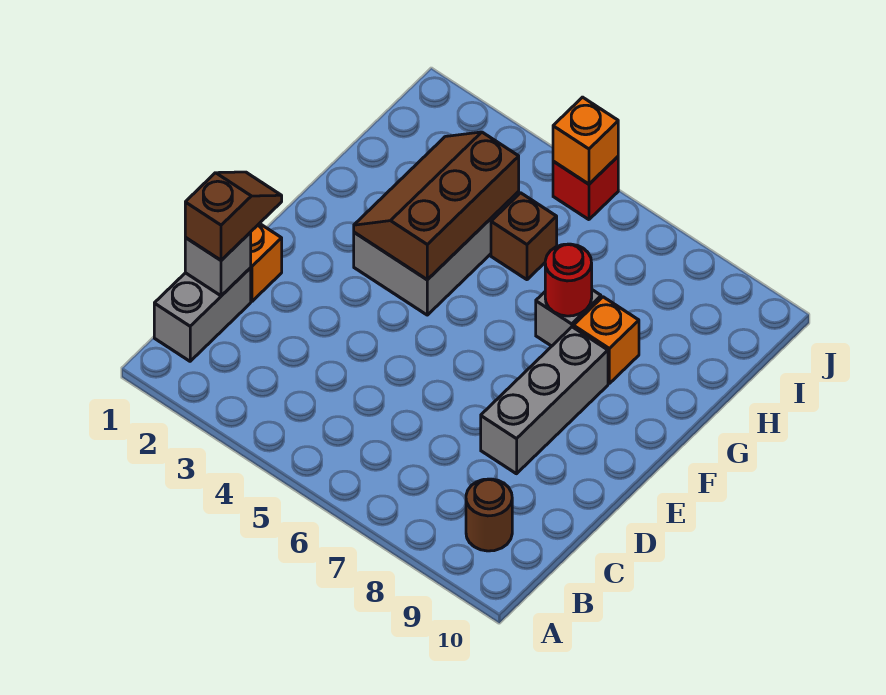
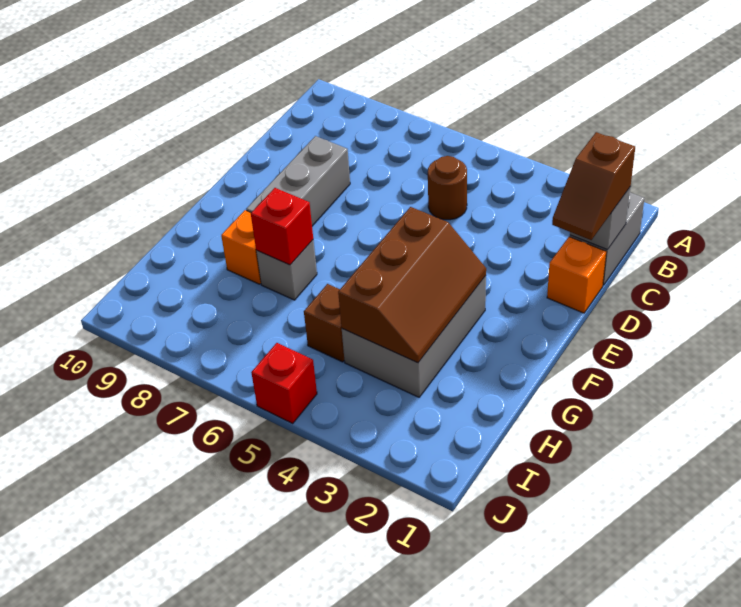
brown round brick B9 level 1 -> brown round brick C5 level 1
red round brick G7 level 2 -> red brick G7 level 2
orange brick J5 level 2 -> none

